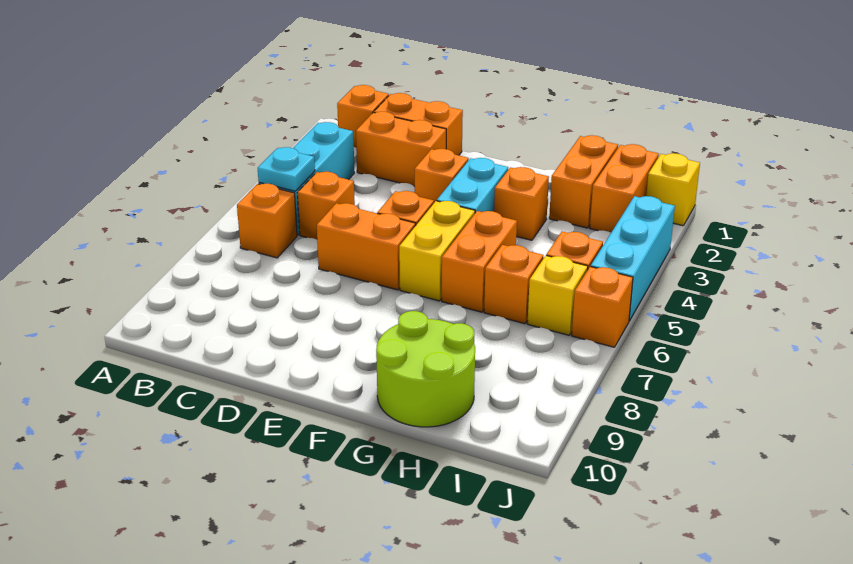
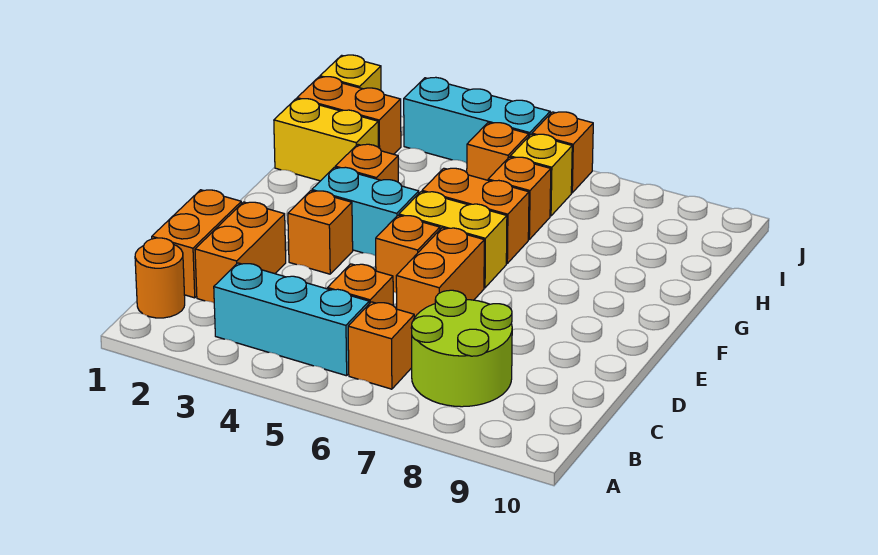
orange brick B1 level 1 -> orange round brick B1 level 1
cyan plate B5 level 2 -> none
lime round brick G9:H10 level 1 -> lime round brick B7:C8 level 1
orange brick H1:H2 level 1 -> yellow brick H1:H2 level 1

